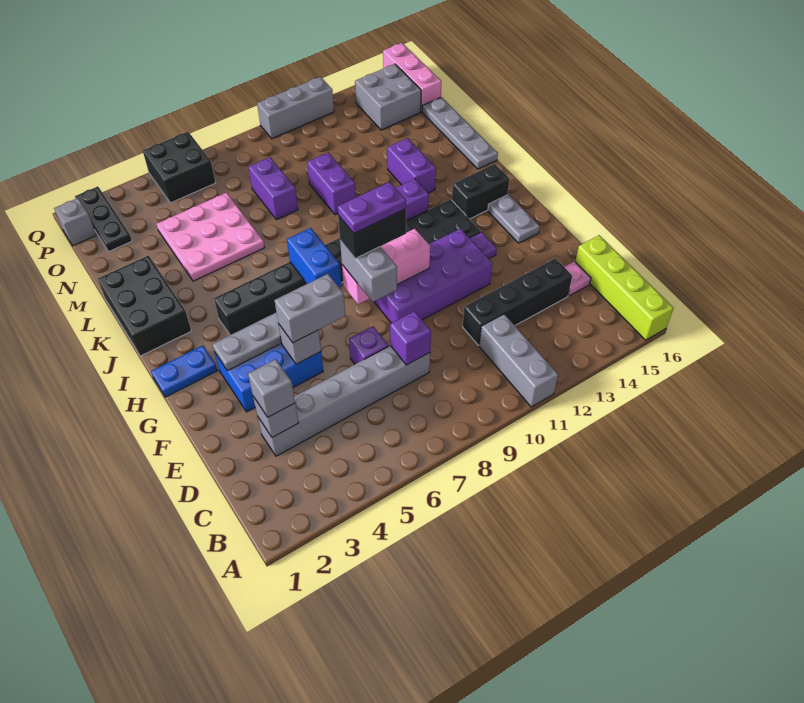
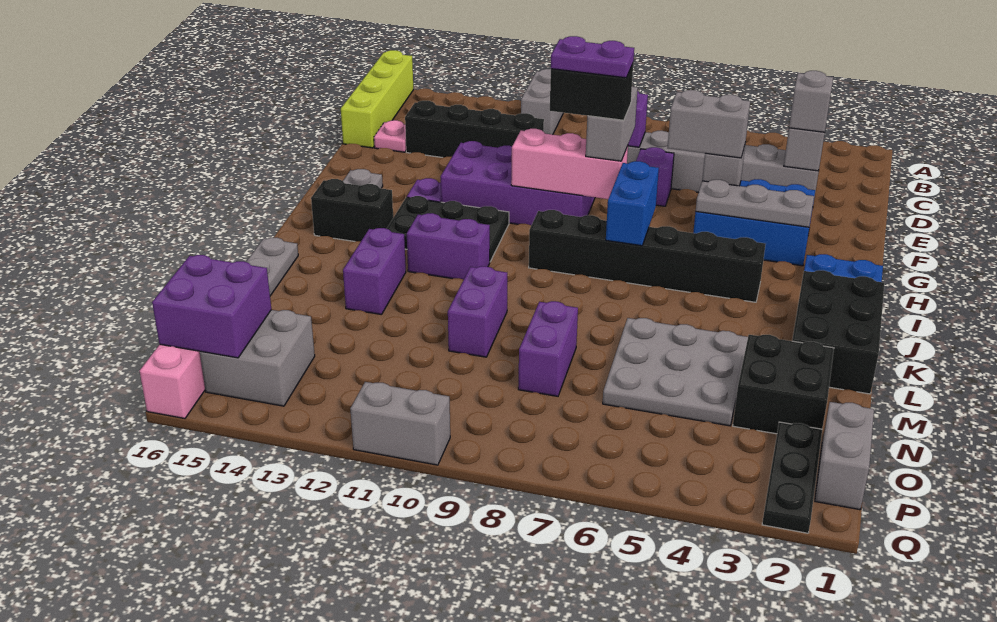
grey brick A11:C11 level 1 -> grey brick A11:B11 level 1
pink plate L4:N6 level 1 -> grey plate L4:N6 level 1
none -> purple brick O15:P16 level 2
grey brick P1 level 1 -> grey brick O1:P1 level 1
black brick P5:Q6 level 1 -> black brick M2:N3 level 1
grey brick Q10:Q12 level 1 -> grey brick Q10:Q11 level 1

